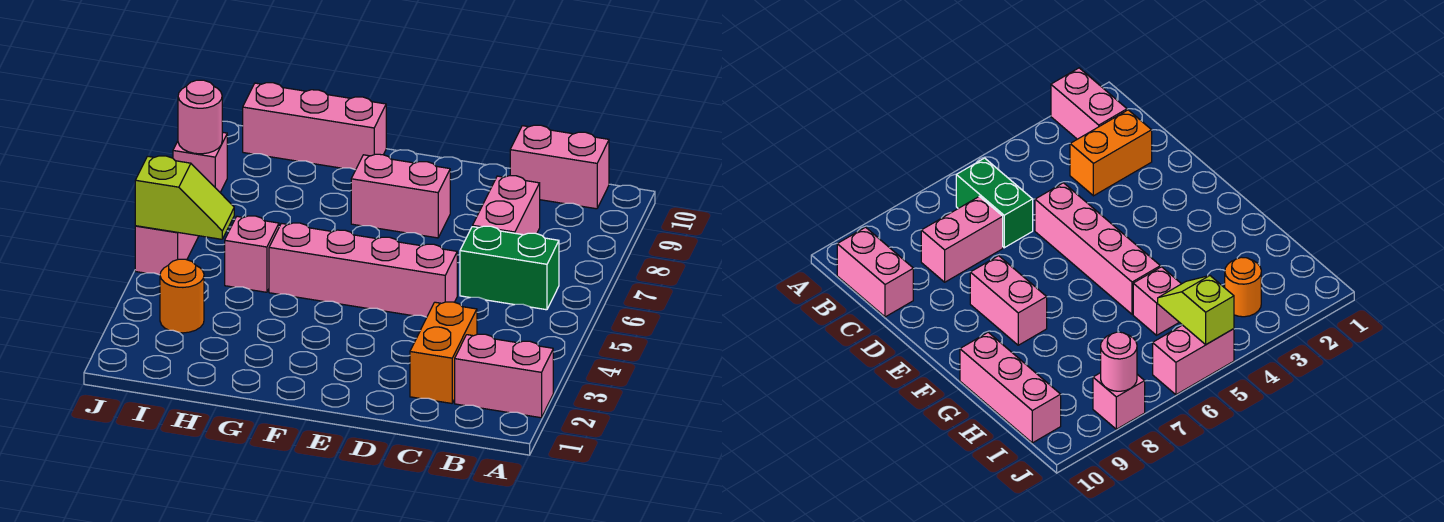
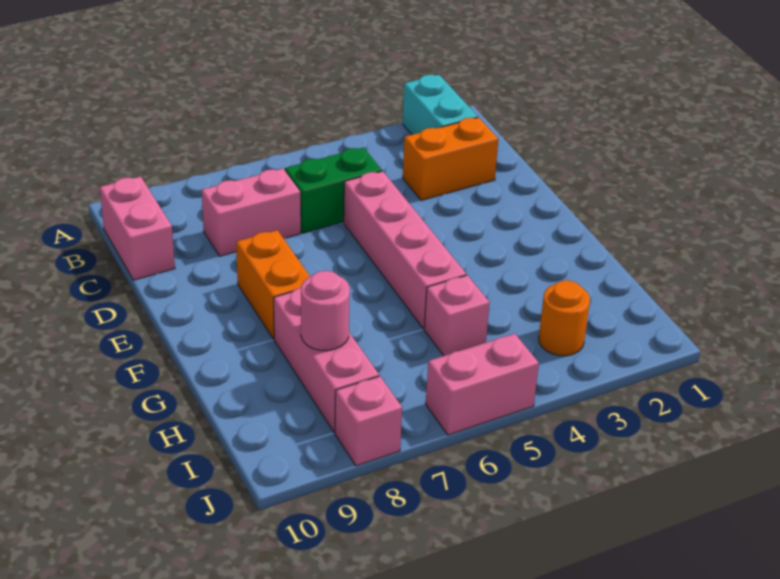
pink brick A2:B2 level 1 -> cyan brick A2:B2 level 1
green brick B6:C6 level 1 -> green brick C5:C6 level 1
pink brick E8:F8 level 1 -> orange brick E8:F8 level 1
pink brick G10:I10 level 1 -> pink brick G8:I8 level 1
lime slope I5:J5 level 2 top J -> none
pink round brick J8 level 2 -> pink round brick H8 level 2

